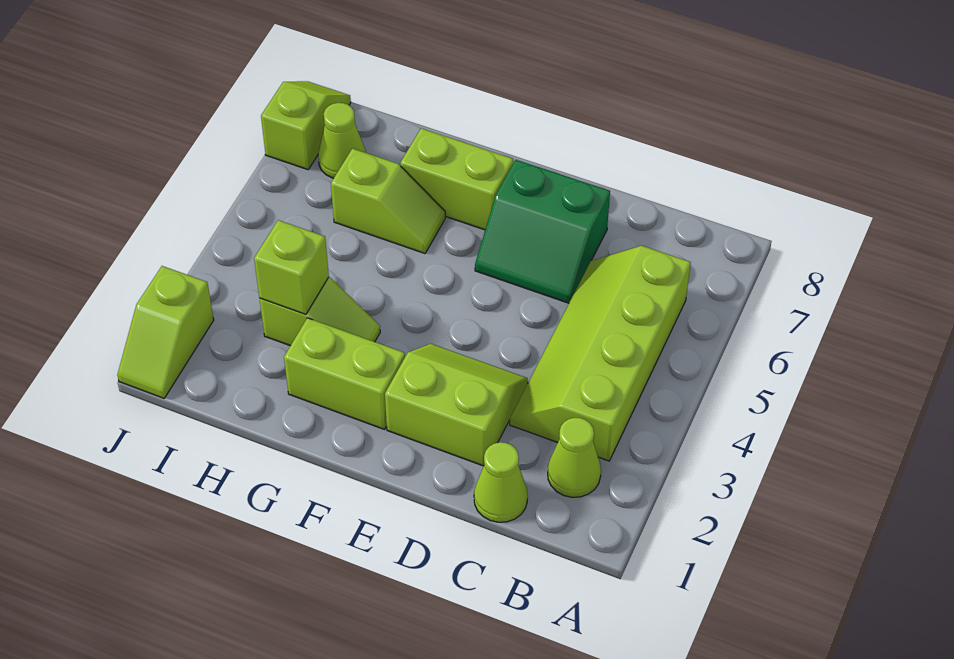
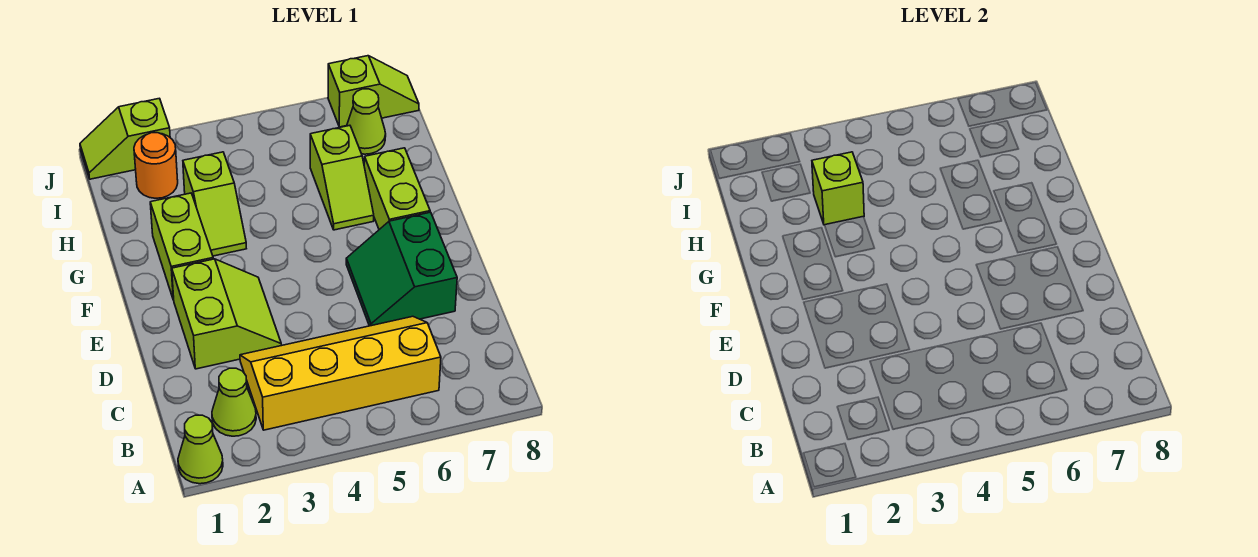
lime slope B3:C6 level 1 top B -> yellow slope B3:C6 level 1 top B
lime cone C1 level 1 -> lime cone A1 level 1
none -> orange round brick I2 level 1

